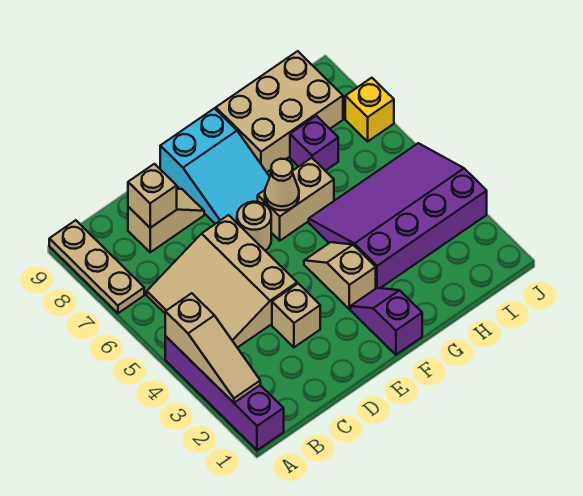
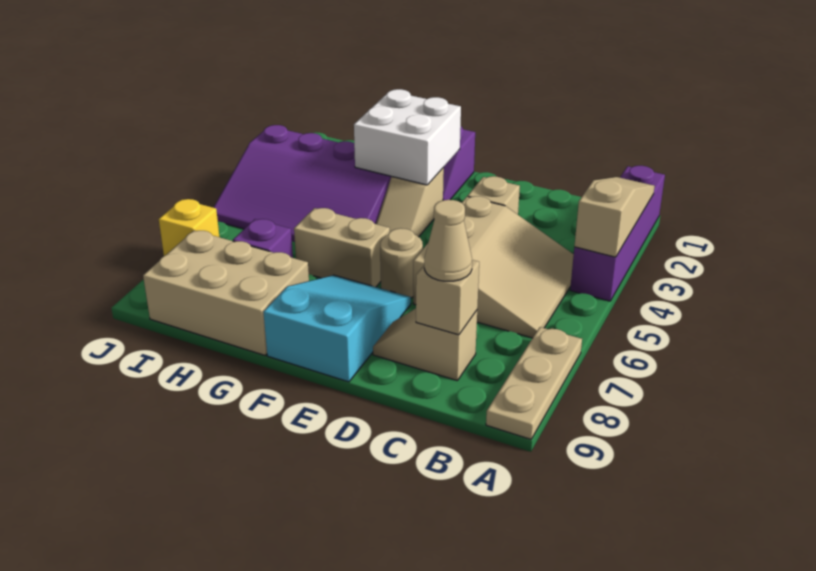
none -> white brick F2:G3 level 2
tan cone F6 level 2 -> tan cone C8 level 3

